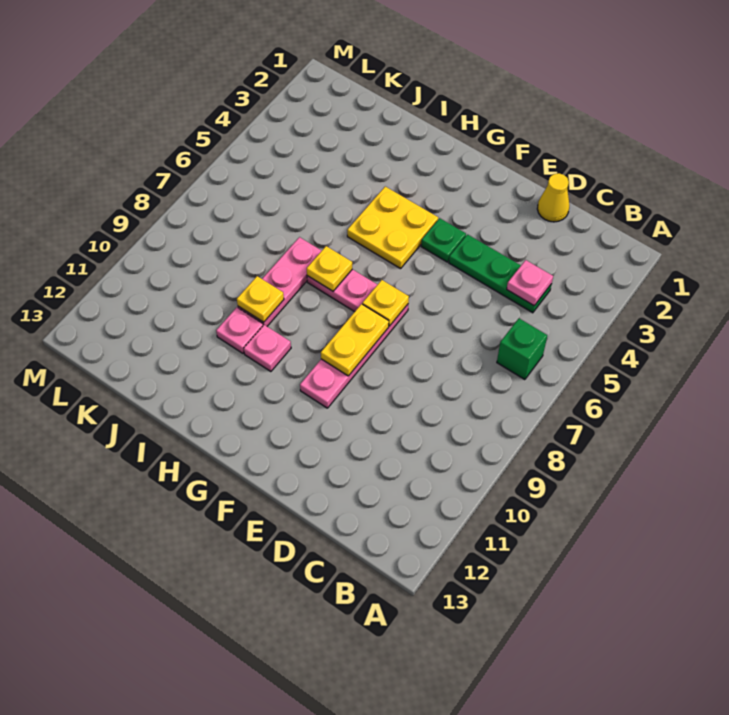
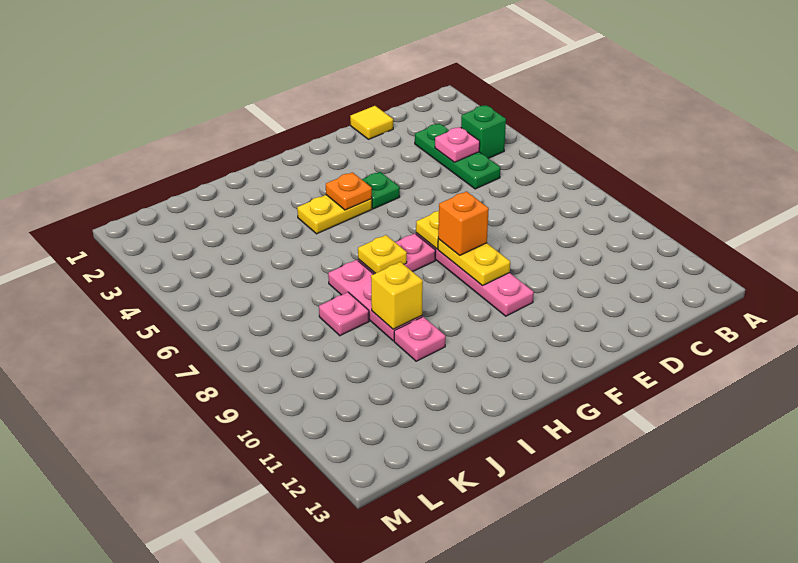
green brick B6 level 1 -> green brick B4 level 1
green plate C4:E4 level 1 -> green plate C3:C5 level 1
yellow cone D1 level 1 -> yellow tile D1 level 1
none -> orange brick F8 level 3
yellow plate G4:H5 level 1 -> yellow plate G4:H4 level 1
none -> orange plate G4 level 2
pink plate H10 level 1 -> pink plate J8 level 1
yellow plate I9 level 2 -> yellow brick I9 level 2

